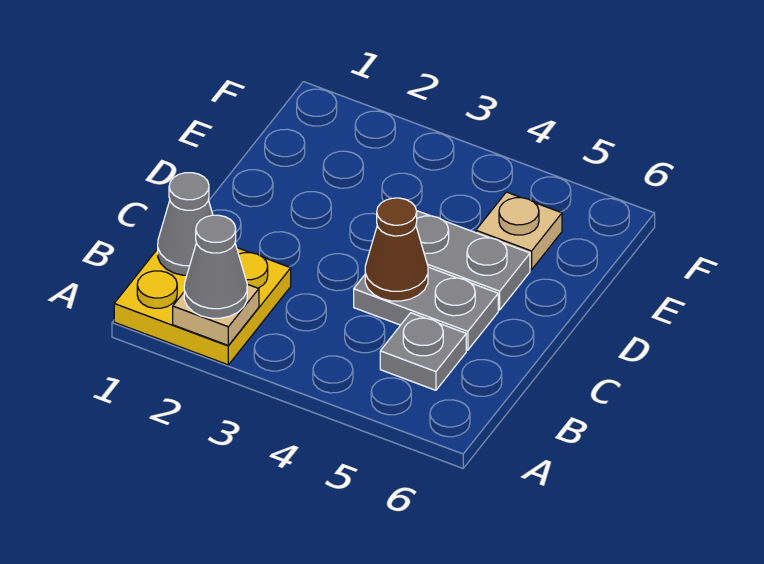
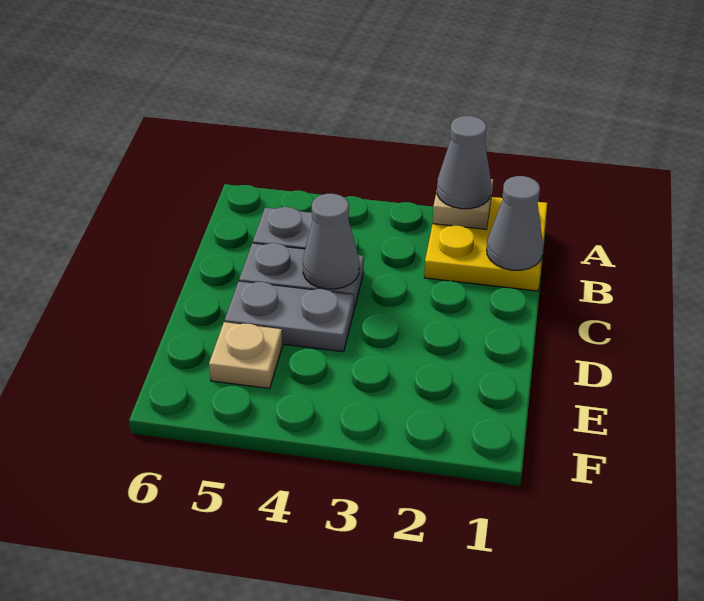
brown cone C4 level 2 -> grey cone C4 level 2

